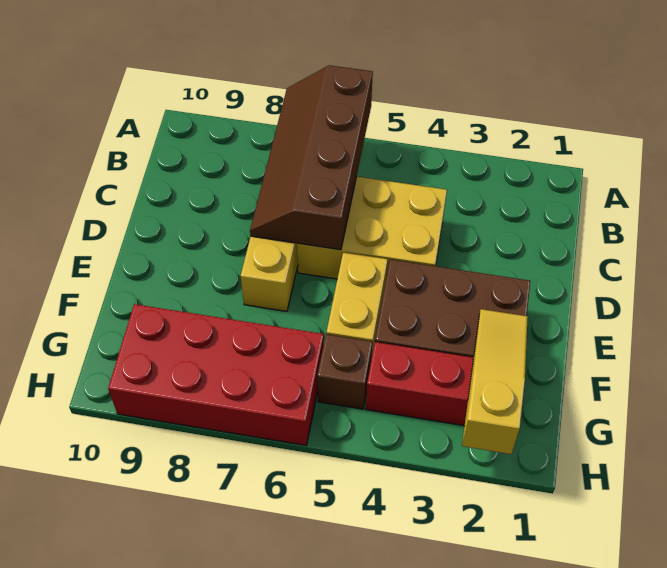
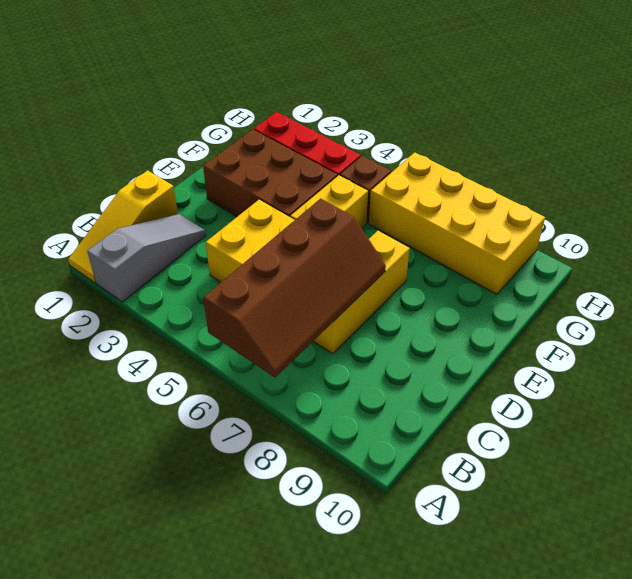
none -> grey slope A2:C2 level 1 top A
yellow slope F2:H2 level 2 top H -> yellow slope A1:C1 level 1 top C
red brick G6:H9 level 1 -> yellow brick G6:H9 level 1

